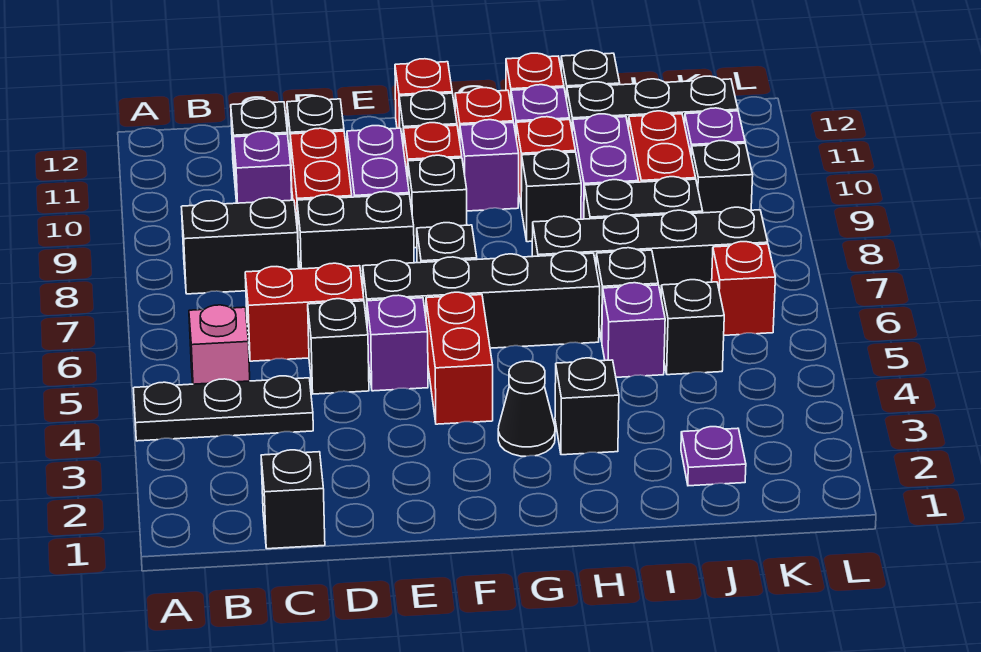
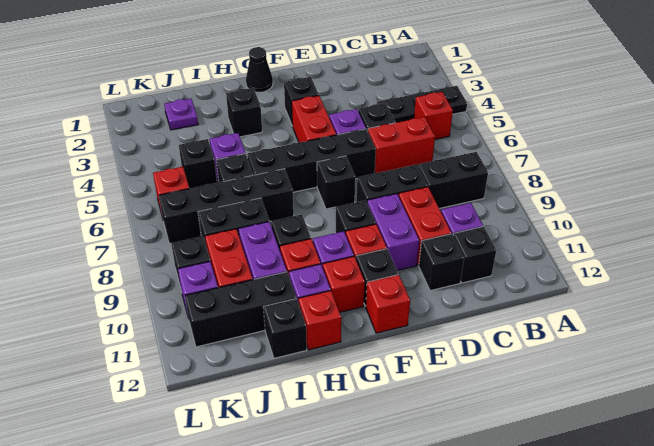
pink brick B5 level 1 -> red brick B5 level 1
black brick C1 level 1 -> black brick F3 level 1
black cone G3 level 1 -> black cone G1 level 1

